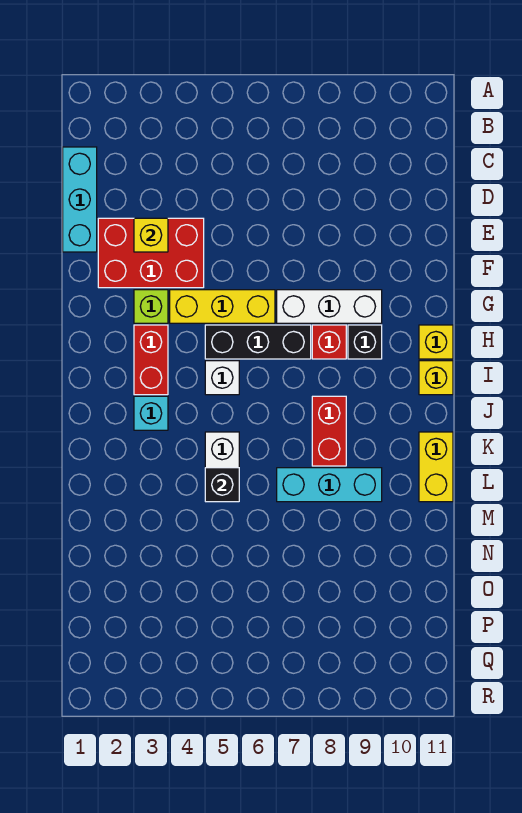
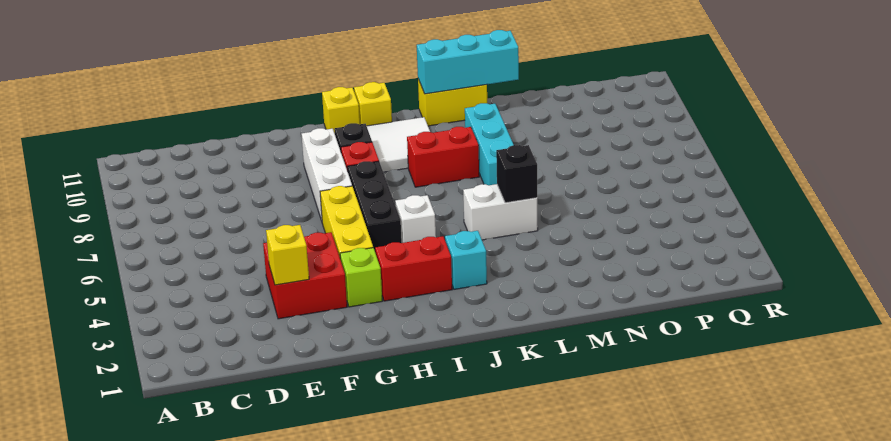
cyan brick C1:E1 level 1 -> cyan brick K11:M11 level 2
red brick E2:F4 level 1 -> red brick E3:F4 level 1
none -> white tile I9:J10 level 1

